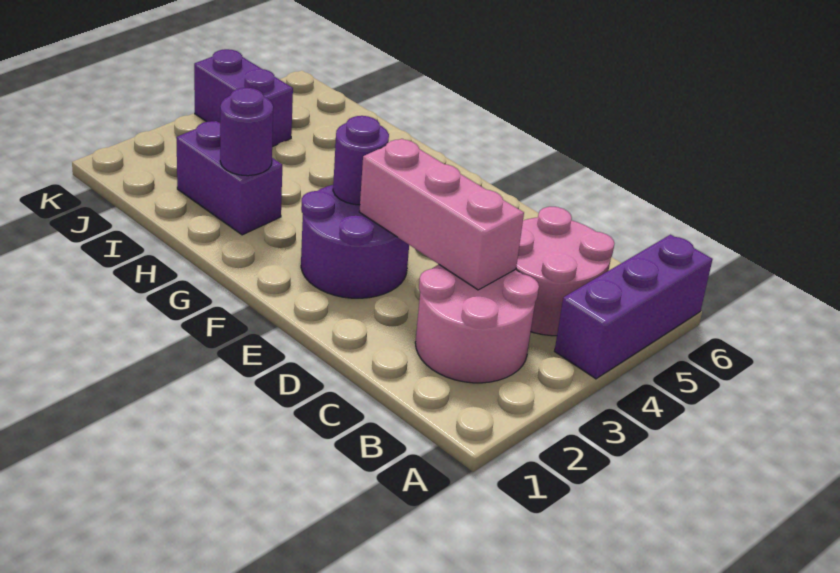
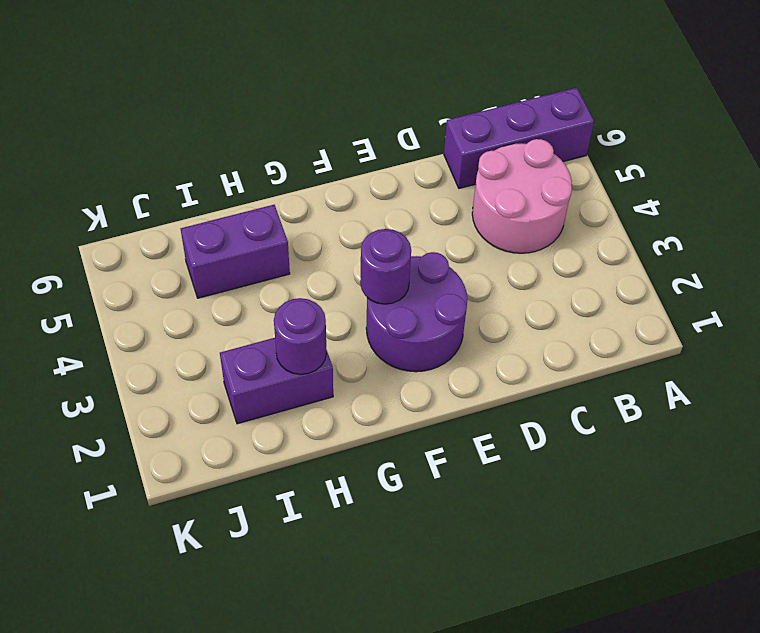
purple brick A4:A6 level 1 -> purple brick A6:C6 level 1
pink round brick B2:C3 level 1 -> none
pink brick C3:E3 level 2 -> none
purple brick J4:K4 level 1 -> purple brick H5:I5 level 1

